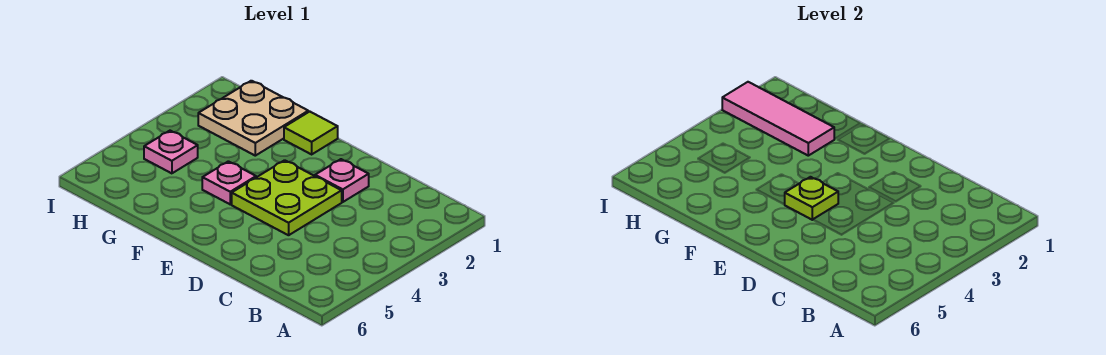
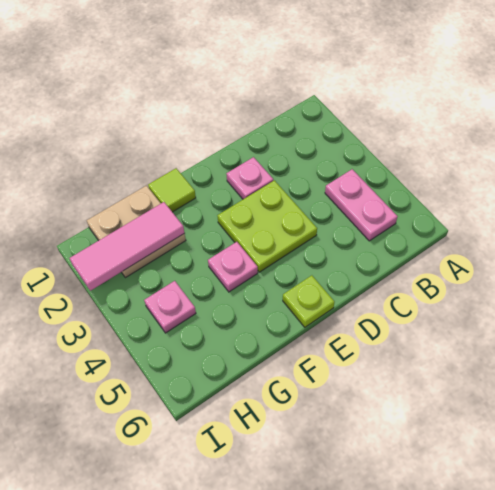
none -> pink plate B4:B5 level 1
lime plate E4 level 2 -> lime plate E6 level 1

